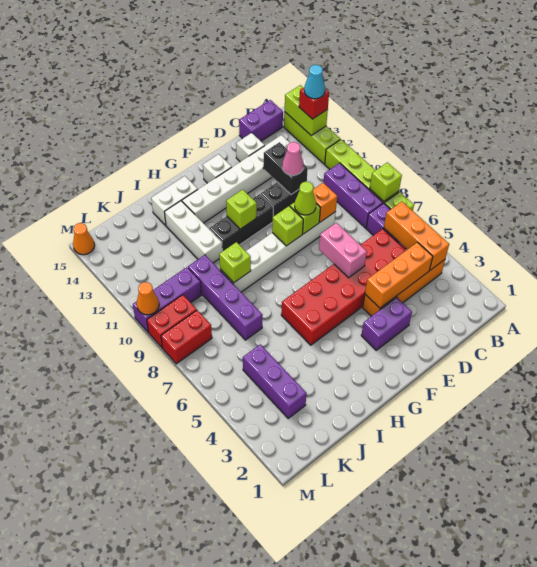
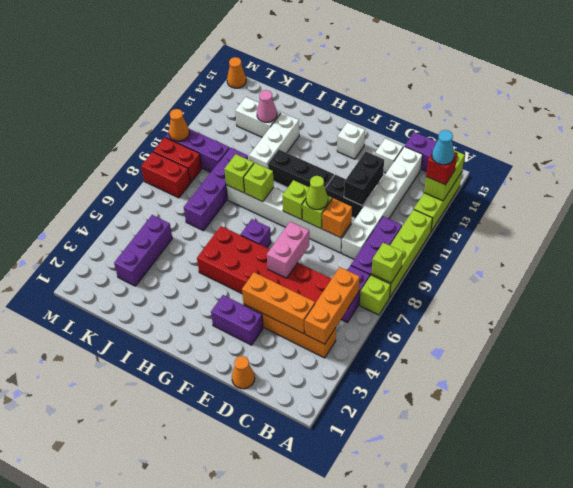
white brick C13:H13 level 1 -> white brick C9:C14 level 1
none -> orange cone D1 level 1
pink cone D11 level 3 -> pink cone J13 level 2
none -> purple brick G7 level 1
lime brick G11 level 2 -> lime brick H9 level 2
white brick H14:I14 level 1 -> white brick J13:K13 level 1

